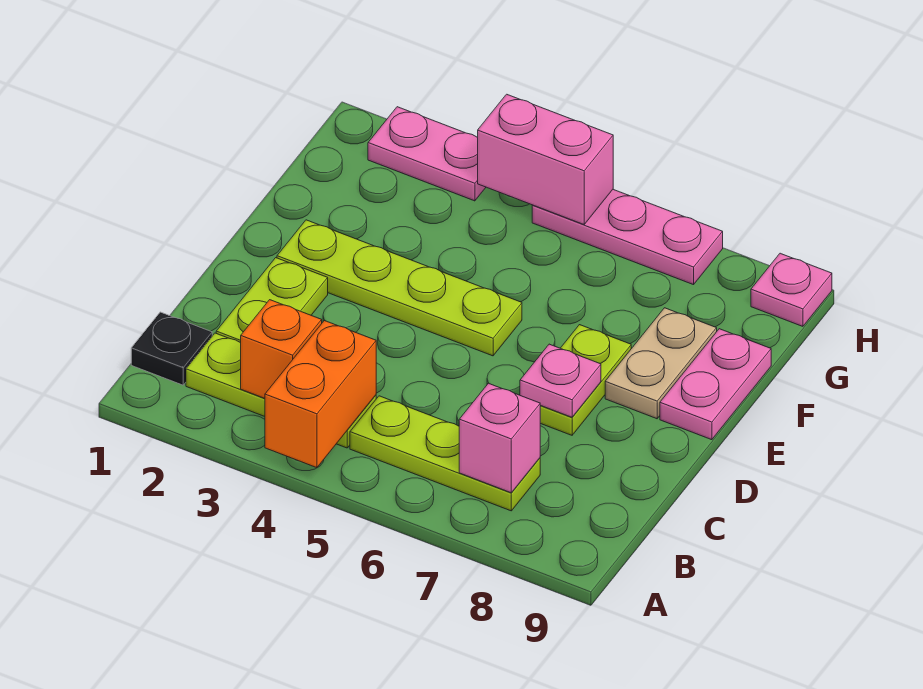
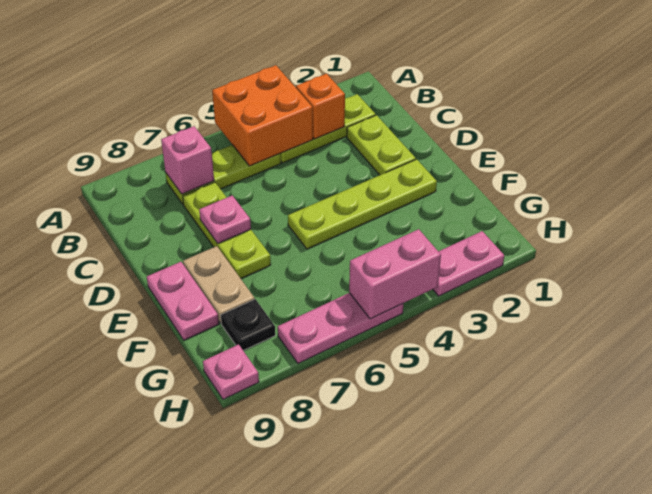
orange brick A4:B4 level 2 -> orange brick A4:B5 level 2
black plate B1 level 1 -> black plate G8 level 1
lime plate D7:E7 level 1 -> lime plate C7:E7 level 1

